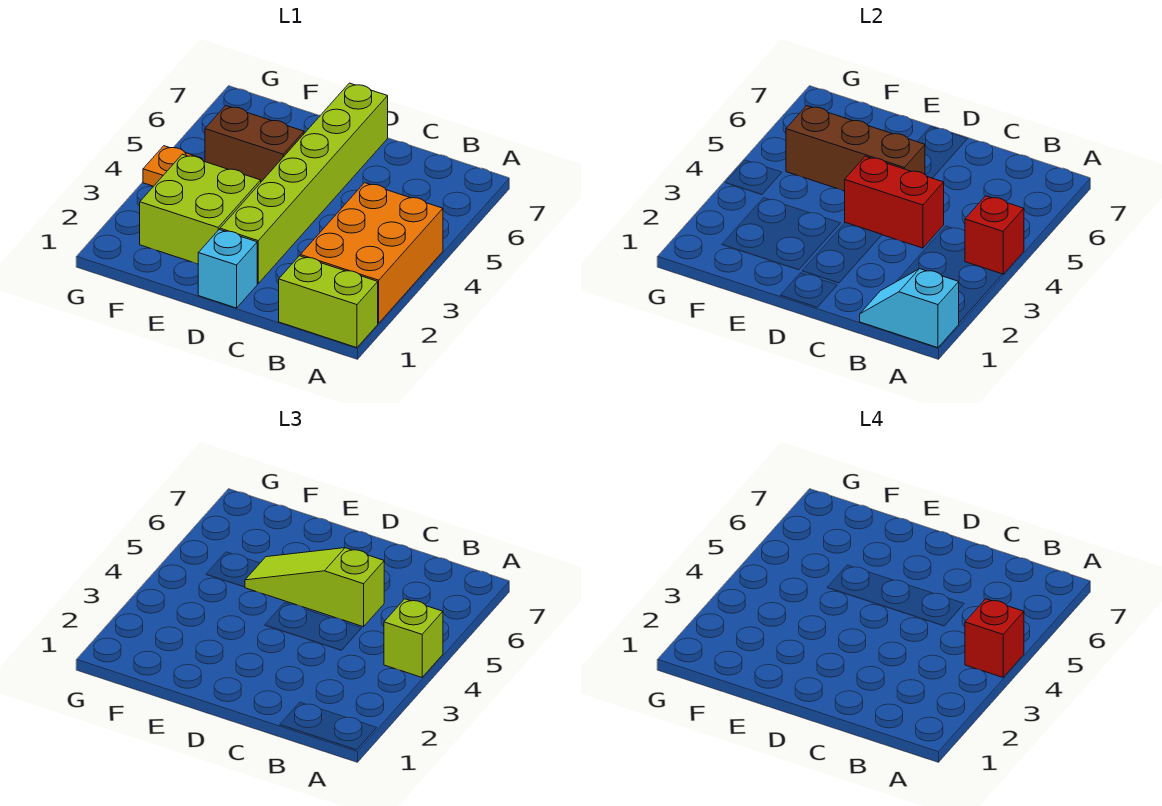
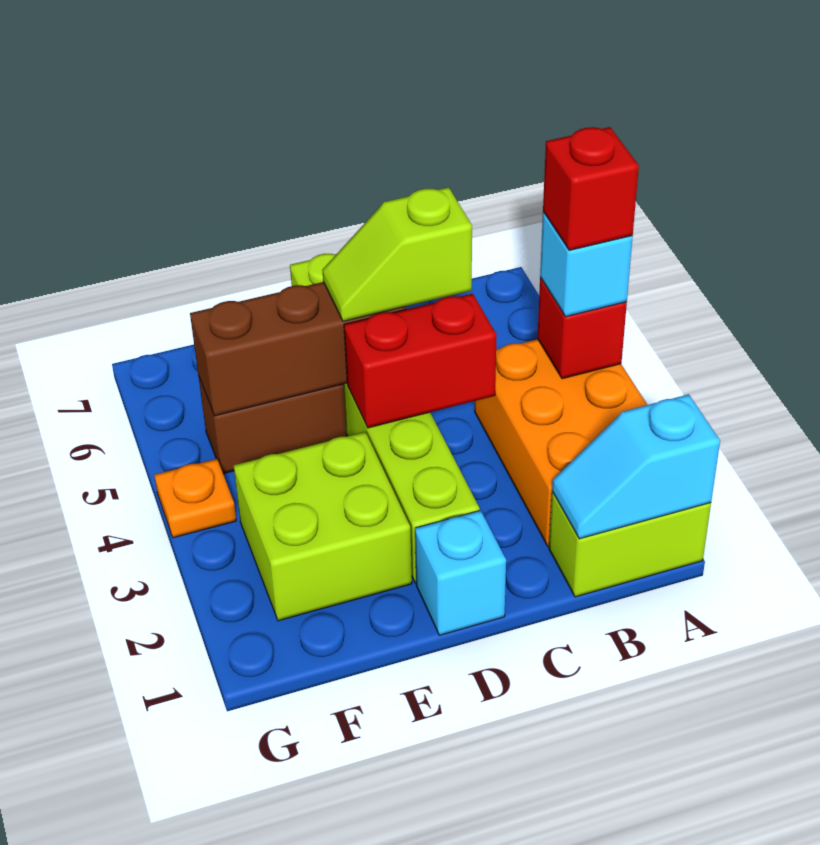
lime brick A4 level 3 -> cyan brick A4 level 3
lime slope C5:E5 level 3 top C -> lime slope C5:D5 level 3 top C

